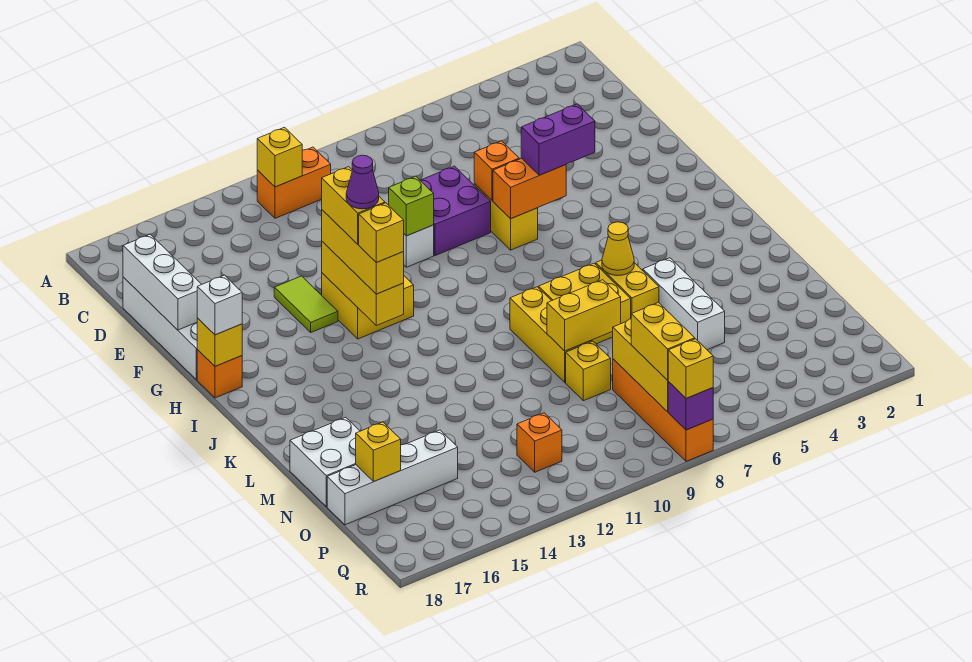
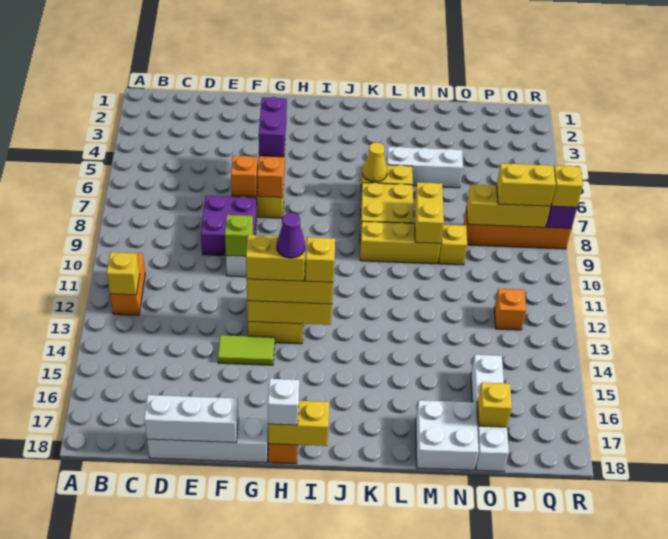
yellow brick H18 level 2 -> yellow brick H18:I18 level 2

